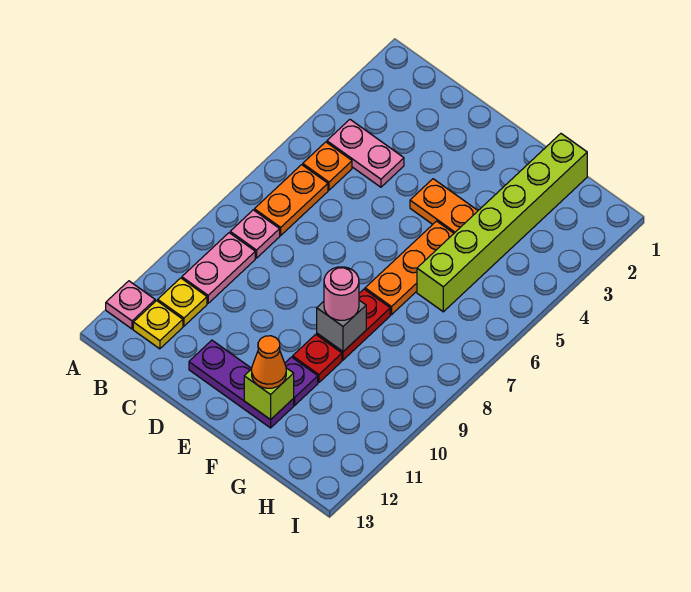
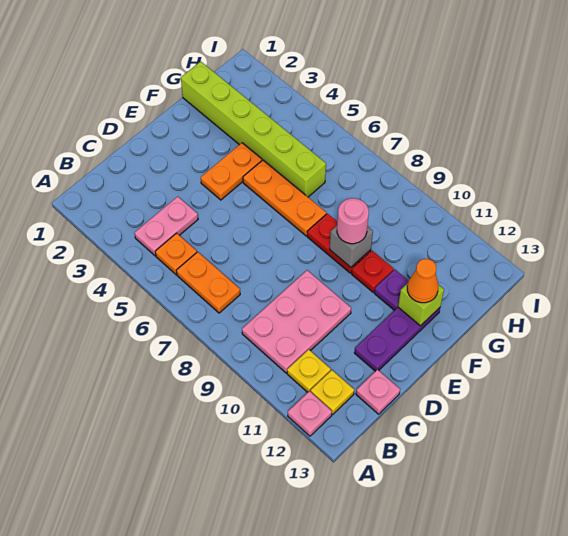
pink plate B8 level 1 -> pink plate C13 level 1
pink plate B9:B10 level 1 -> pink plate B9:D10 level 1

